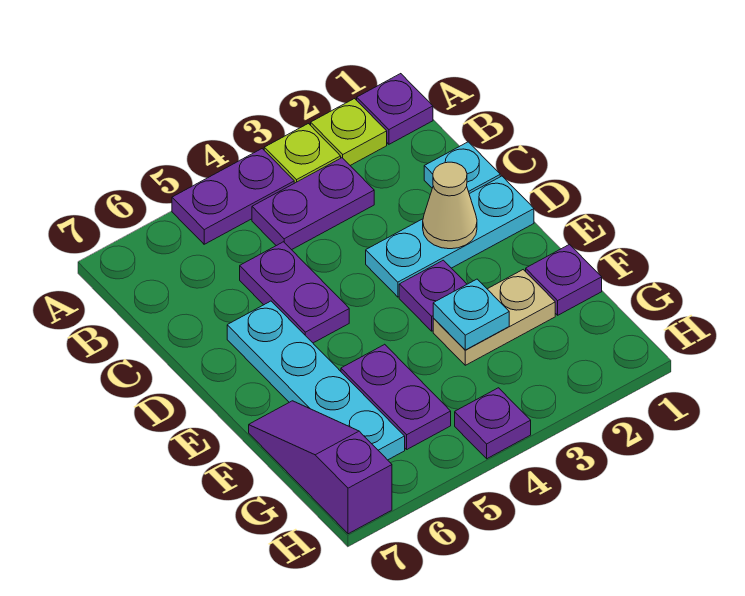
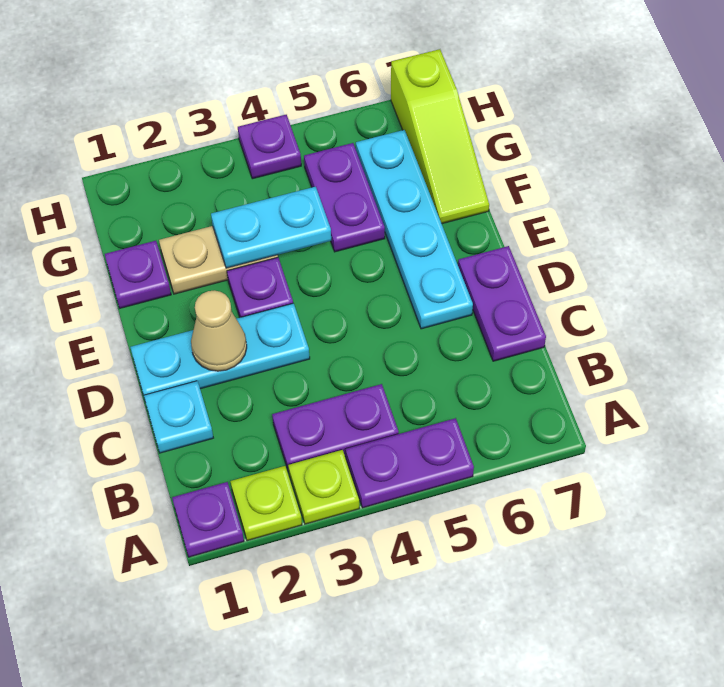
purple plate C5:D5 level 1 -> purple plate C7:D7 level 1
cyan plate F3 level 2 -> cyan plate F3:F4 level 2
purple slope F7:H7 level 1 top H -> lime slope F7:H7 level 1 top H

